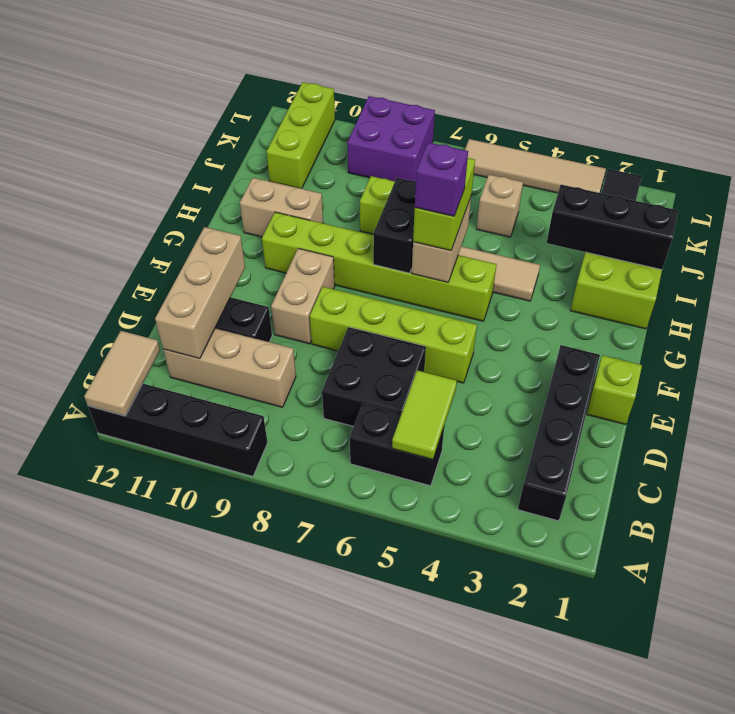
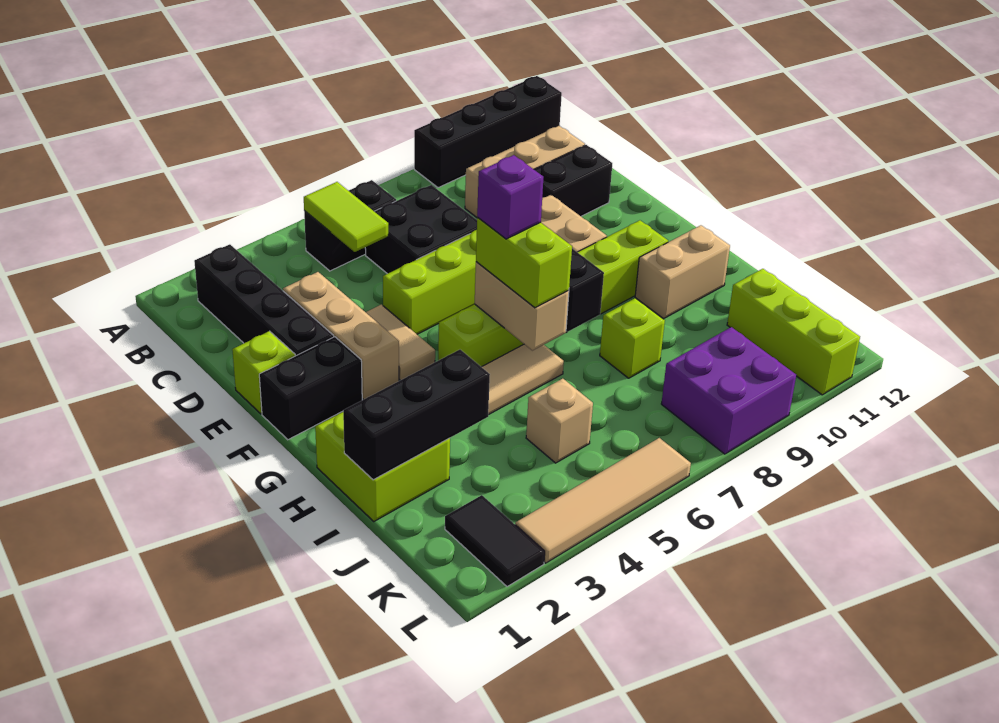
tan tile A12:B12 level 2 -> tan tile E4:F4 level 1
tan brick C11:E11 level 2 -> tan brick D3:F3 level 1
none -> black brick F1:F2 level 1

